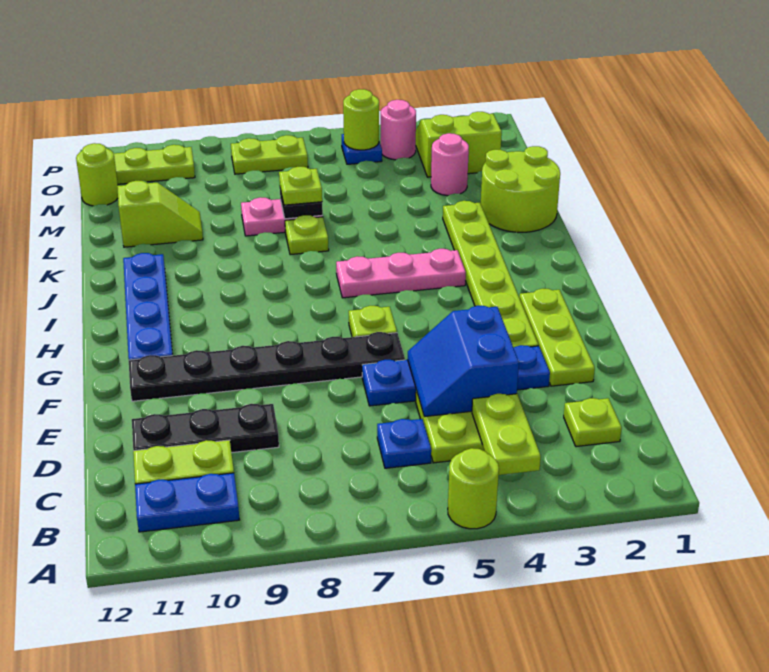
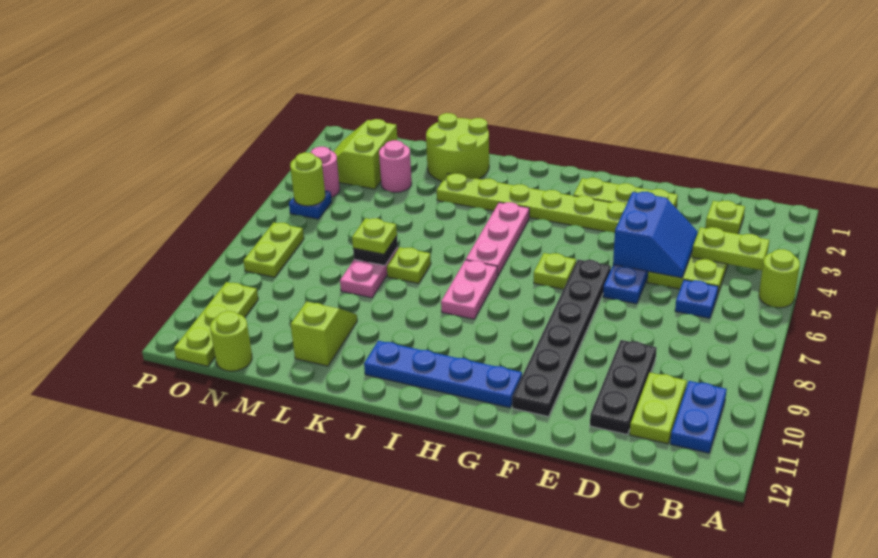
blue slope D4:E5 level 2 top 4 -> blue slope D4:E5 level 2 top E
none -> pink plate I7:I8 level 1

